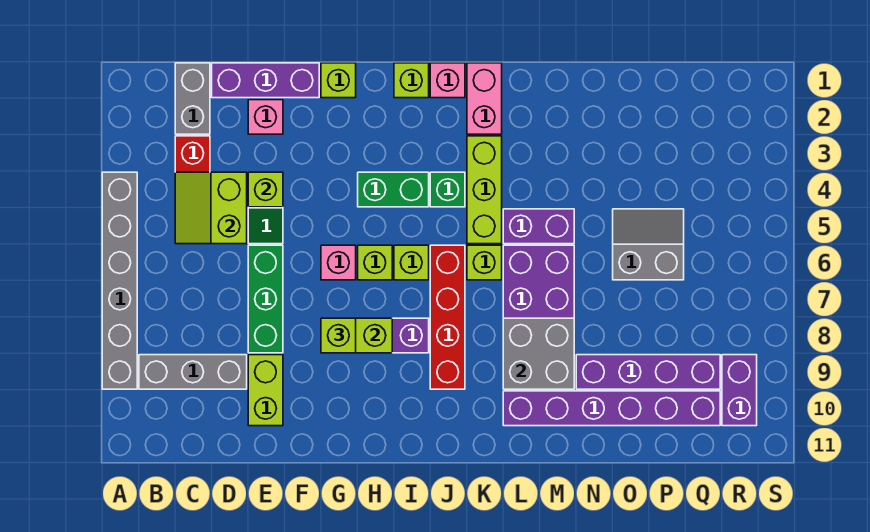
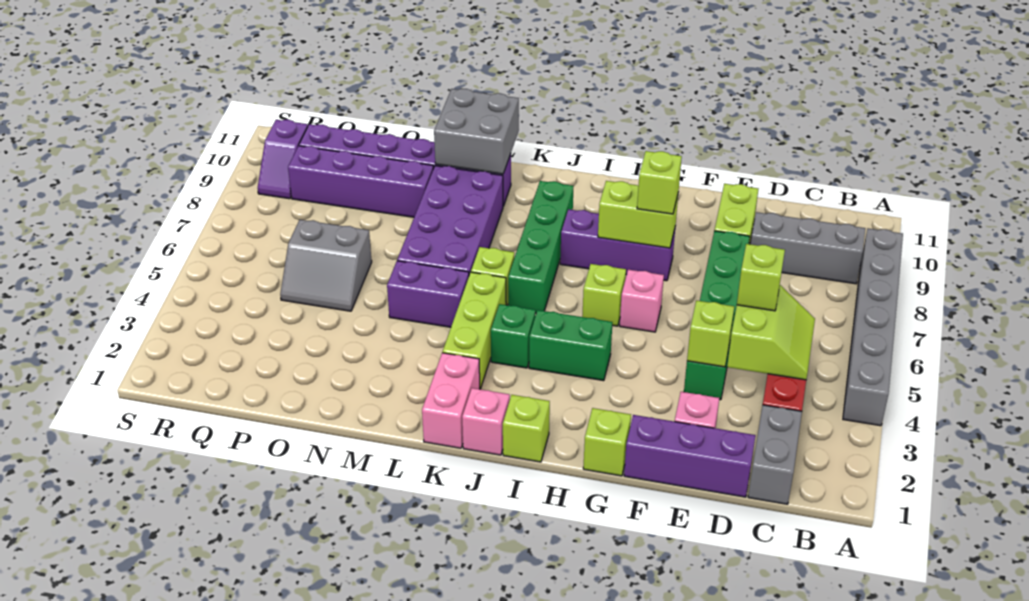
lime brick I6 level 1 -> lime brick D5 level 3
red brick J6:J9 level 1 -> green brick J6:J9 level 1
grey brick L8:M9 level 2 -> grey brick L10:M11 level 2
purple brick R9:R10 level 1 -> purple slope R9:R10 level 1 top 10

